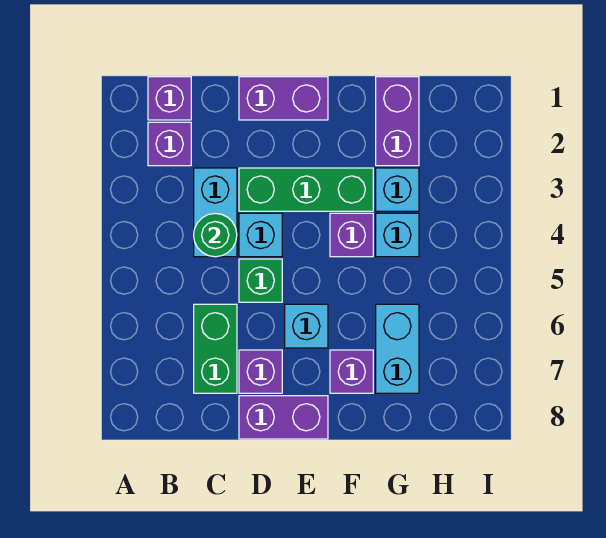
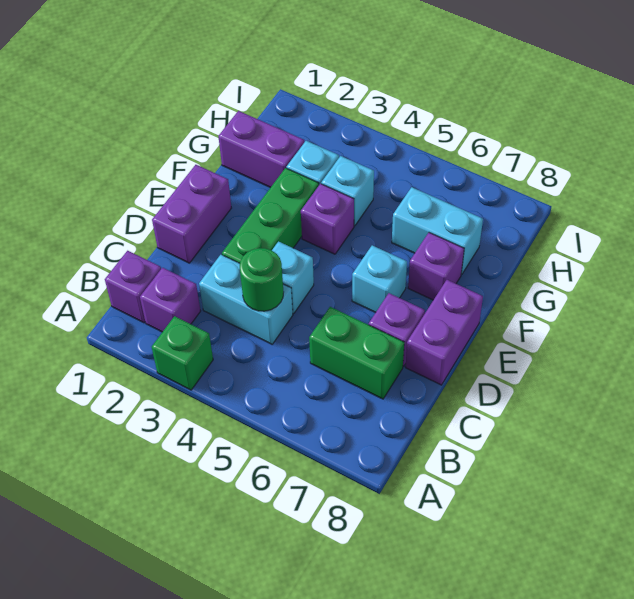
green brick D5 level 1 -> green brick A3 level 1

